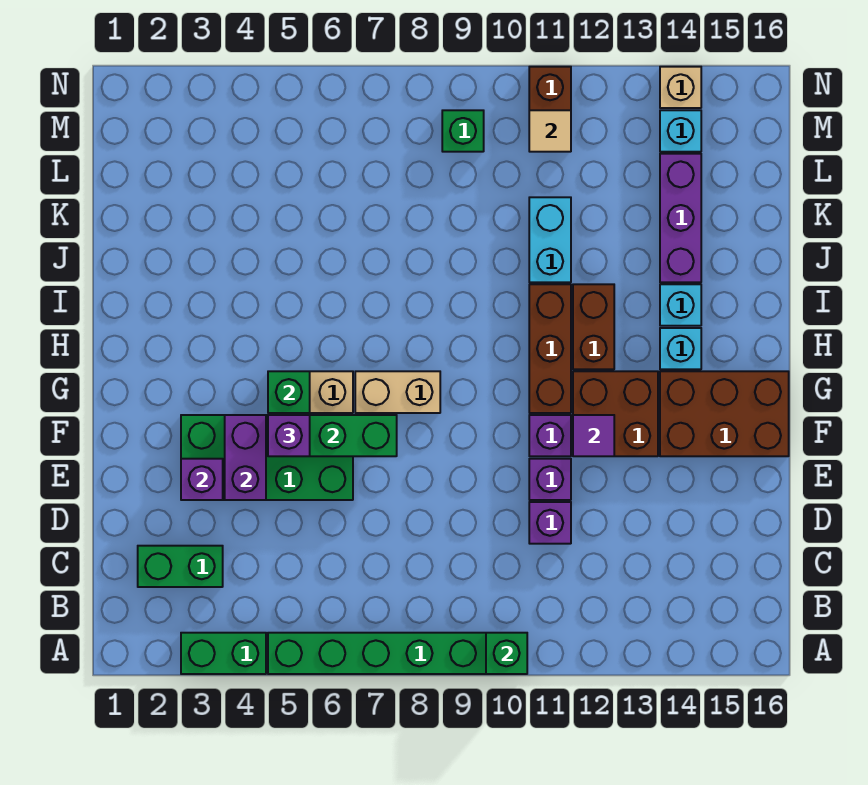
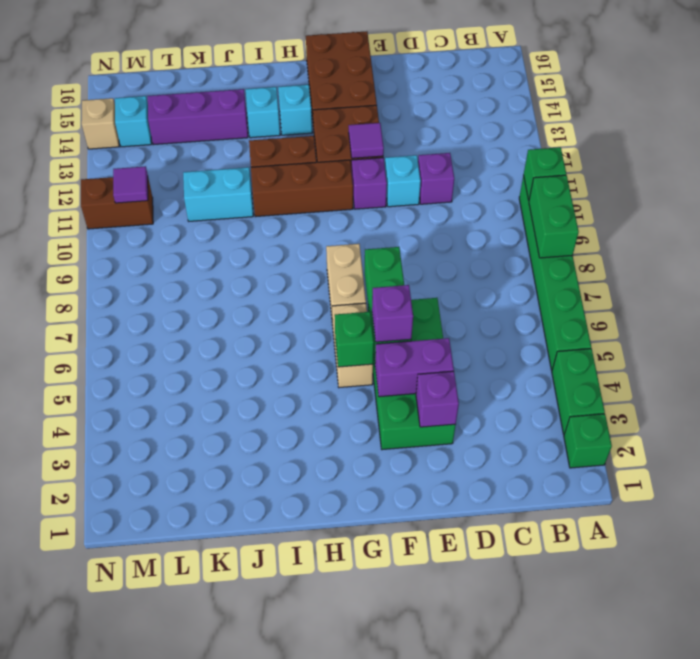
green brick C2:C3 level 1 -> green brick A8:A9 level 2
purple brick E11 level 1 -> cyan brick E11 level 1
green brick M9 level 1 -> green brick A2 level 1
tan tile M11 level 2 -> purple tile M11 level 2

